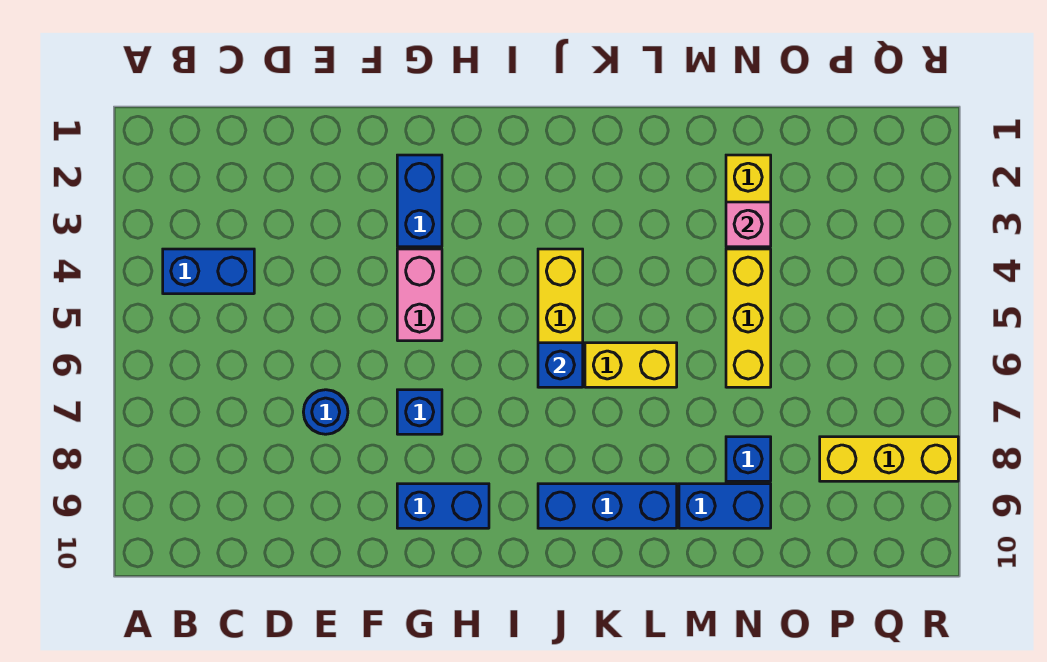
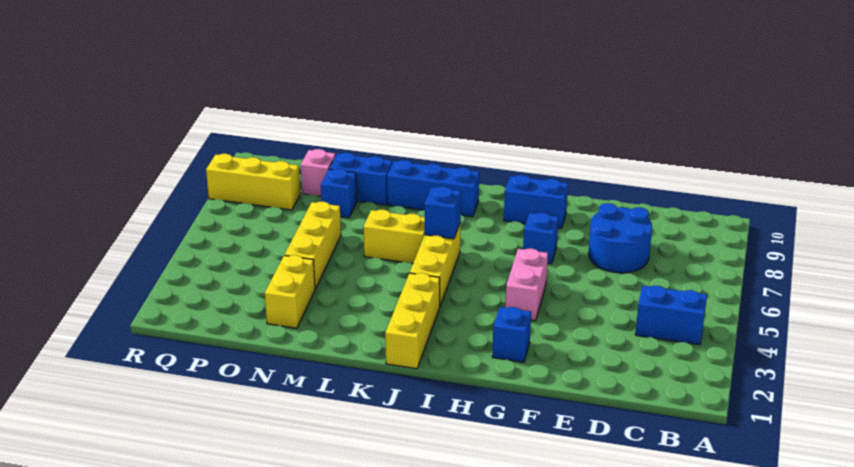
blue round brick E7 level 1 -> blue round brick D7:E8 level 1
blue brick G2:G3 level 1 -> blue brick G2 level 1
none -> yellow brick J1:J3 level 1
pink brick N3 level 2 -> pink brick O9 level 1

